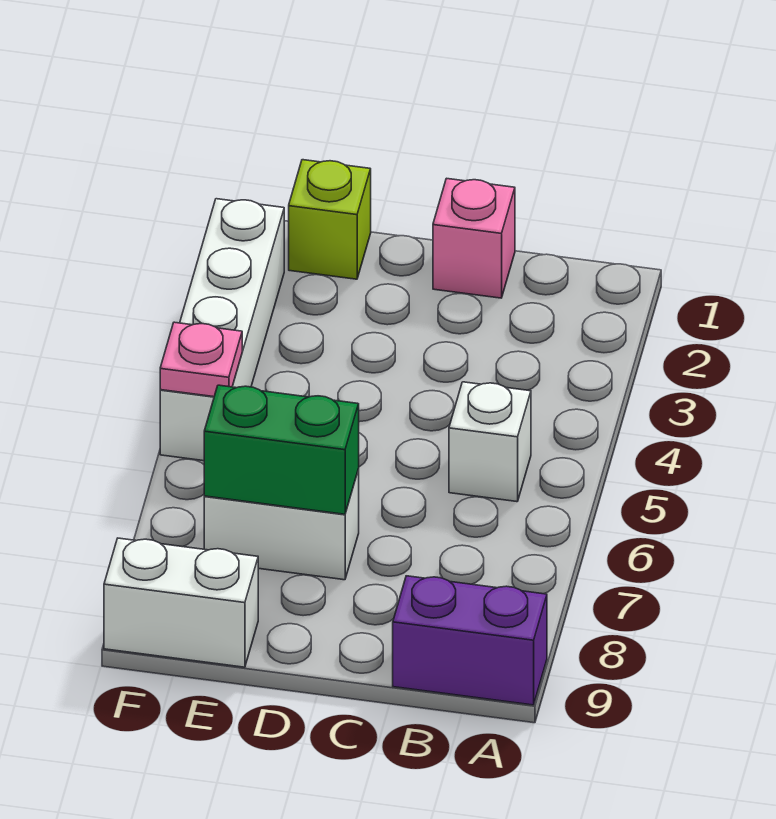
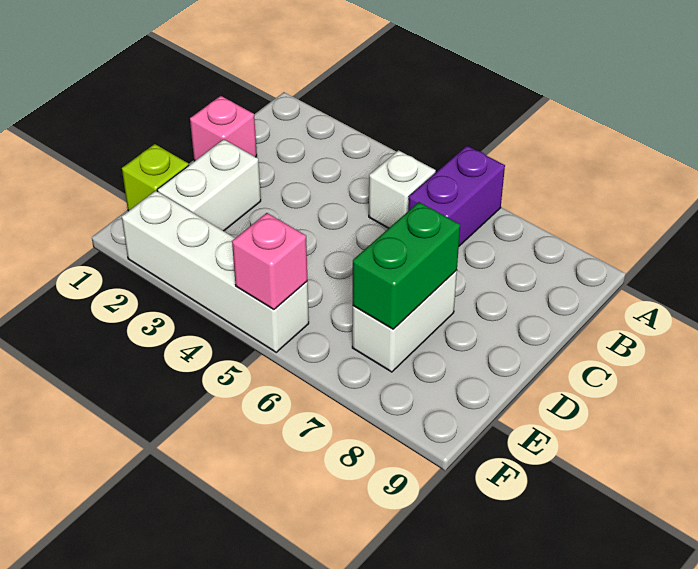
purple brick A9:B9 level 1 -> purple brick A6:B6 level 1
white brick E9:F9 level 1 -> white brick D2:E2 level 1
pink plate F5 level 2 -> pink brick F5 level 2

